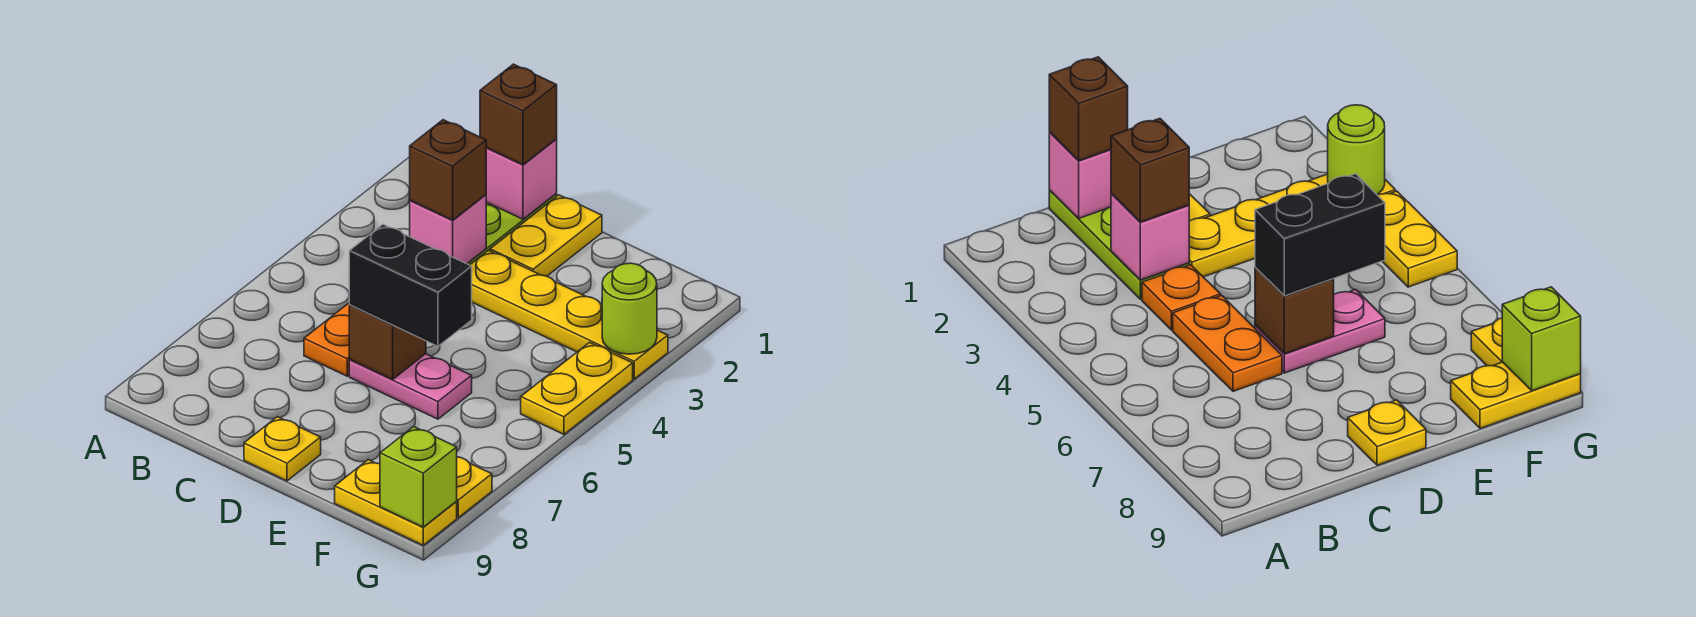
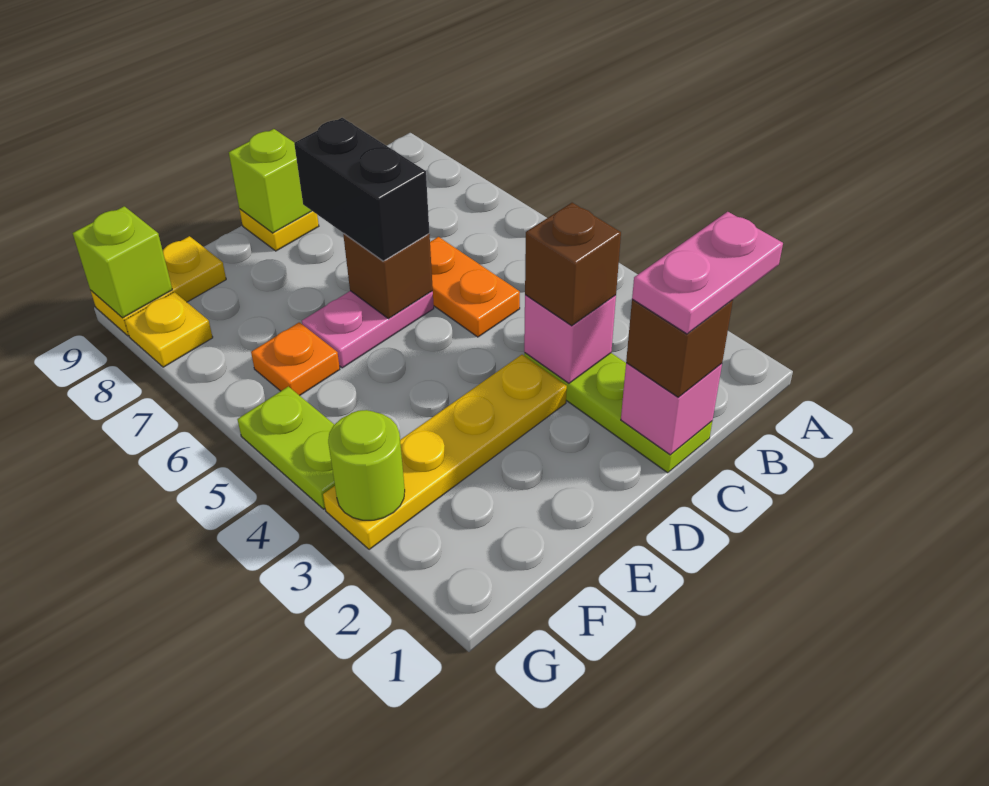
none -> pink plate B1:C1 level 4
orange plate C4 level 1 -> orange plate F6 level 1
yellow plate D1:D2 level 1 -> none
black brick D6:E6 level 3 -> black brick D6:D7 level 3
none -> lime brick D9 level 2
yellow plate G4:G5 level 1 -> lime plate G4:G5 level 1

